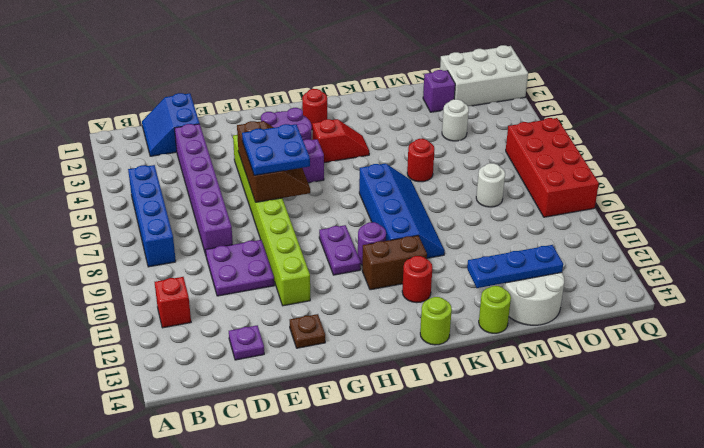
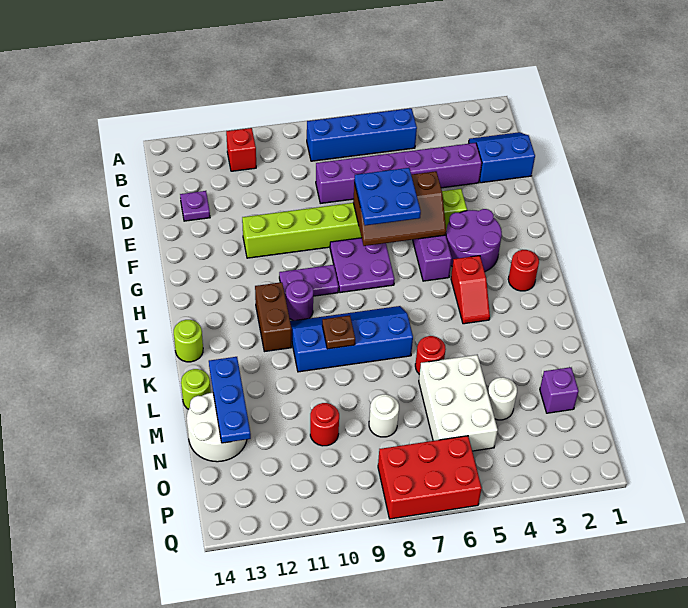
purple plate D9:E10 level 1 -> purple plate G7:H8 level 1
brown plate F13 level 1 -> brown plate K9 level 2
blue slope J7:K10 level 1 top J -> blue slope J7:K10 level 1 top K
red round brick J12 level 1 -> red round brick N10 level 1
white brick O1:Q2 level 1 -> white brick M5:O6 level 1
red brick P6:Q9 level 1 -> red brick P6:Q8 level 1

